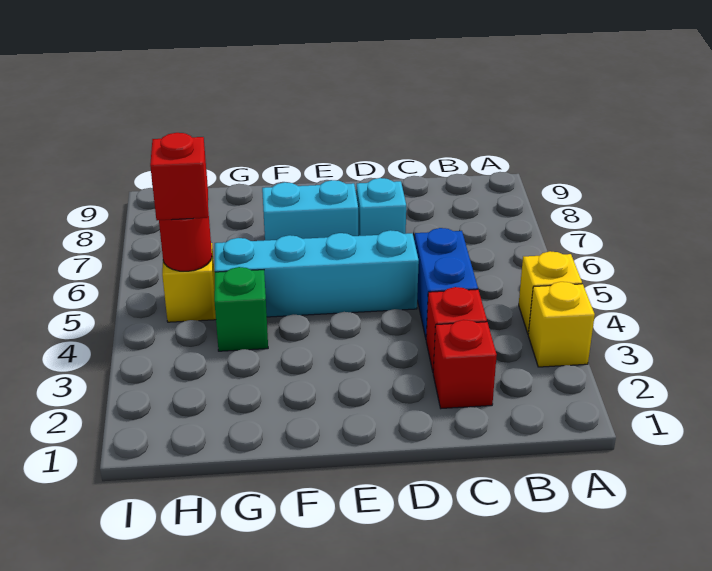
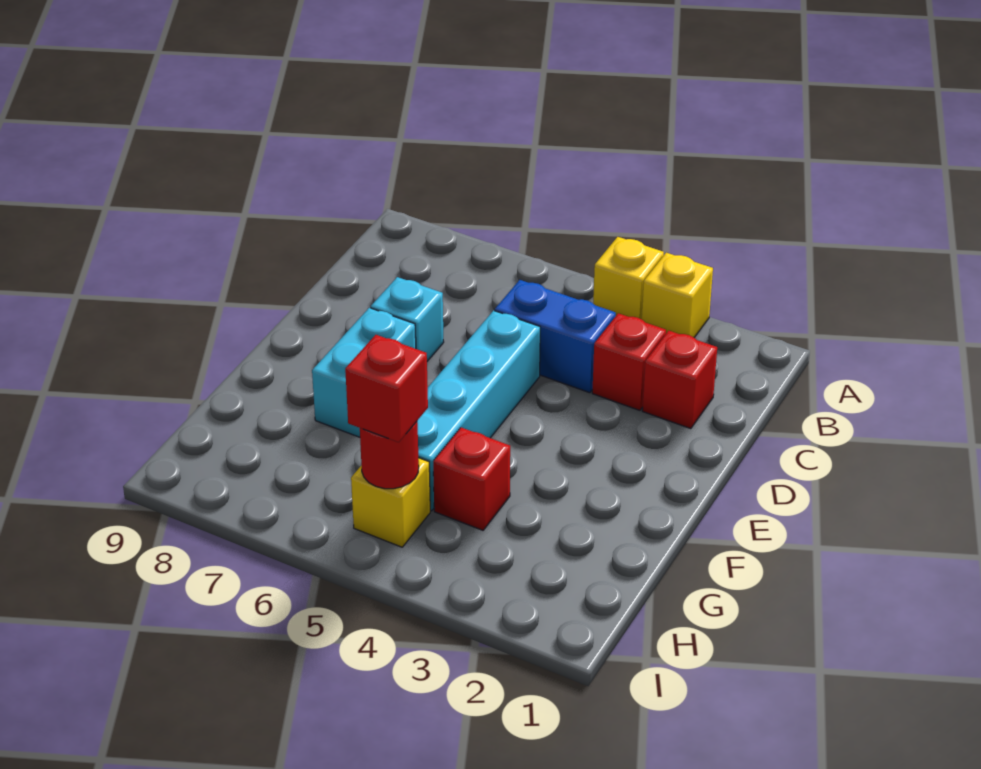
green brick G4 level 1 -> red brick G4 level 1

